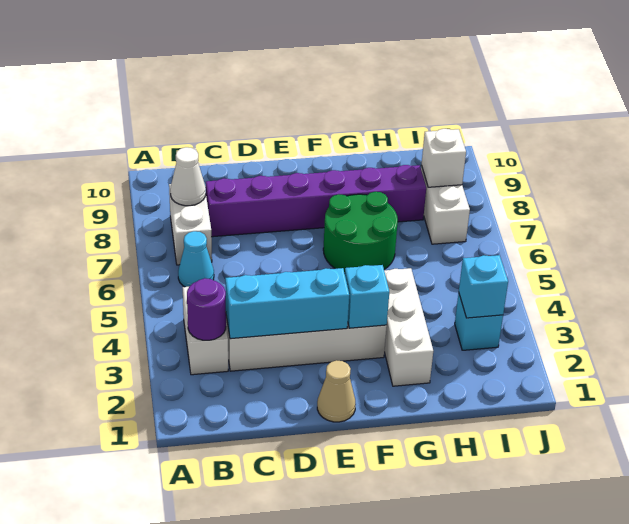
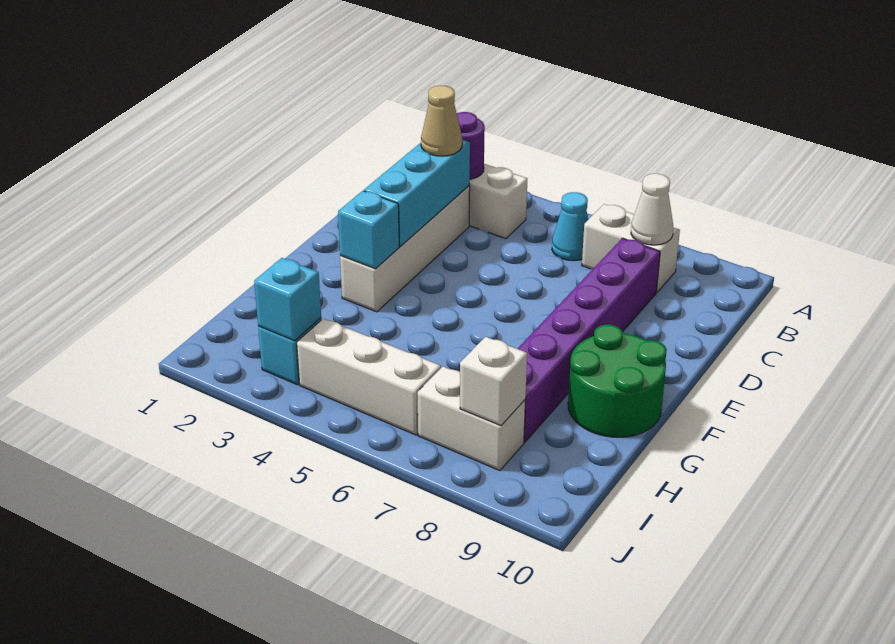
tan cone E1 level 1 -> tan cone C3 level 3
green round brick F6:G7 level 1 -> green round brick F9:G10 level 1
white brick G2:G4 level 1 -> white brick I4:I6 level 1

